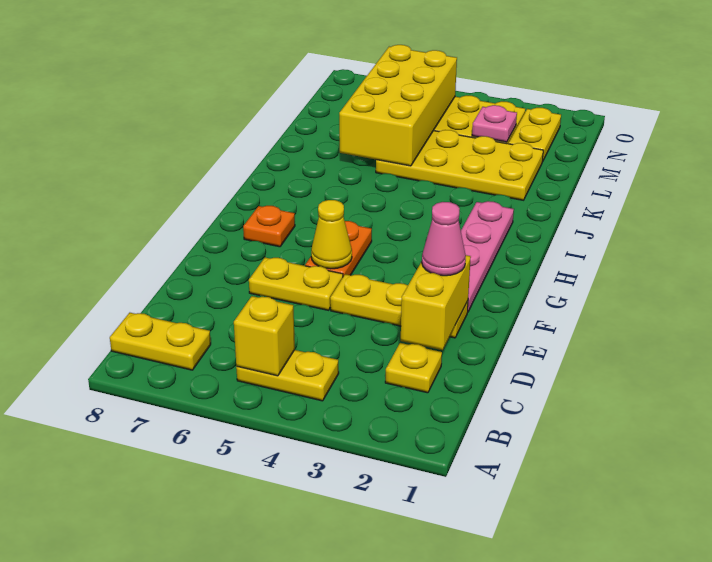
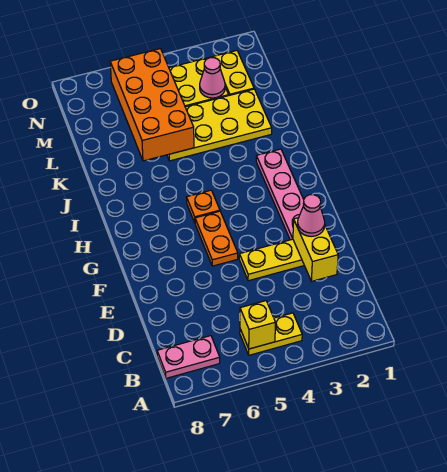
yellow plate B7:B8 level 1 -> pink plate B7:B8 level 1
yellow plate C2 level 1 -> none
yellow plate E5:E6 level 1 -> none
yellow cone F5 level 2 -> none
orange plate G7 level 1 -> orange plate H5 level 1
yellow brick K5:N6 level 2 -> orange brick K5:N6 level 2
pink plate M3 level 2 -> pink cone M3 level 2

